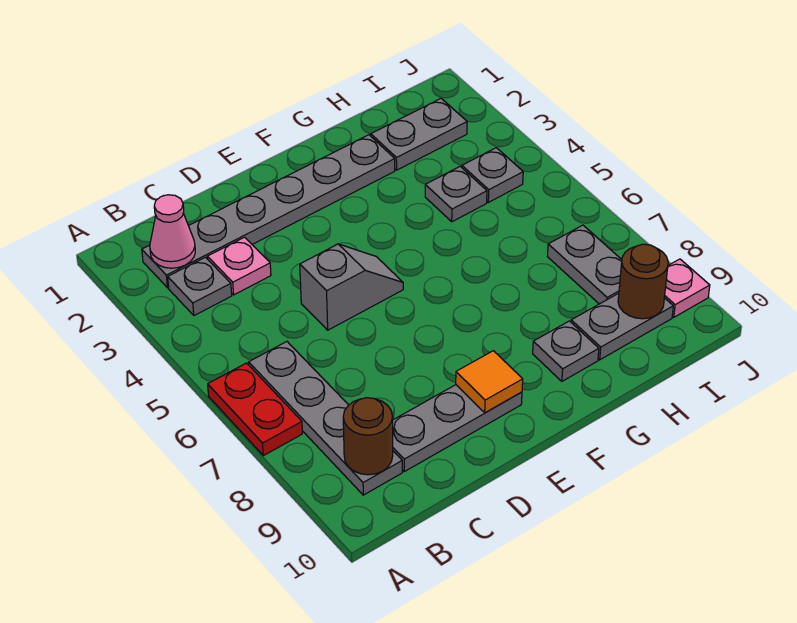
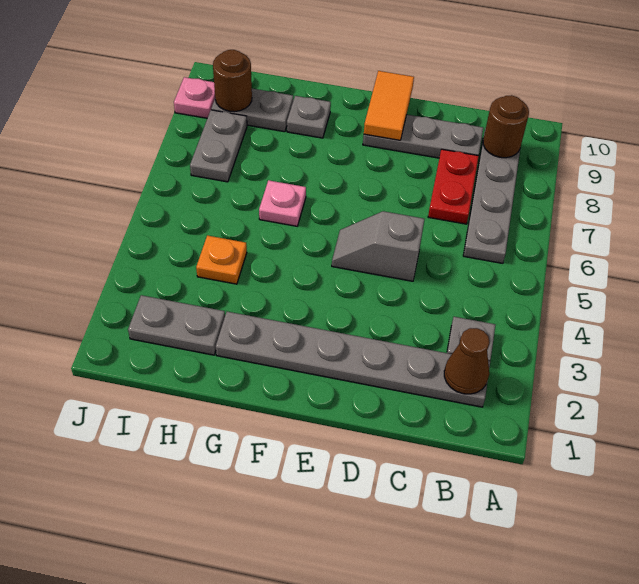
red plate A6:A7 level 1 -> red plate C7:C8 level 1
pink cone B2 level 2 -> brown cone B2 level 2
pink plate C3 level 1 -> pink plate G6 level 1
orange tile E9 level 2 -> orange tile E9:E10 level 2
grey plate H4 level 1 -> orange plate H4 level 1
grey plate I4 level 1 -> none

